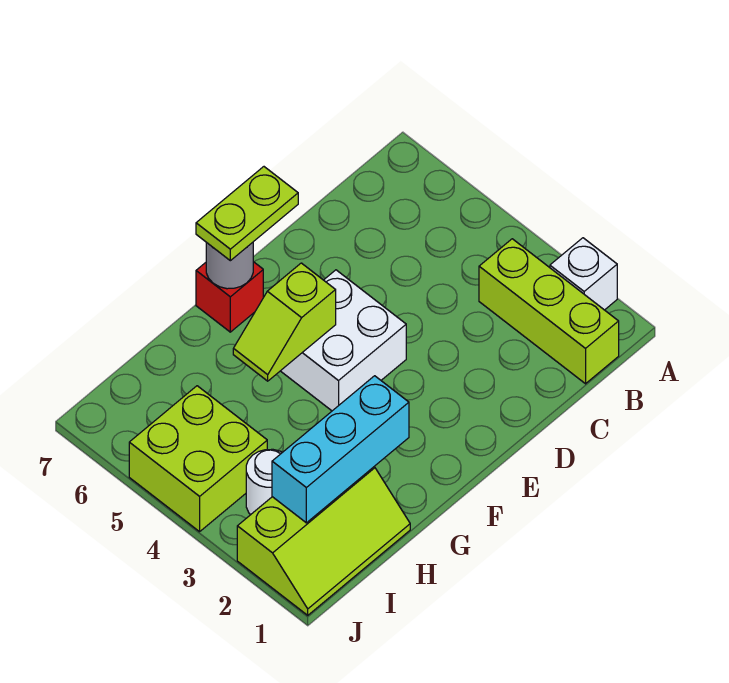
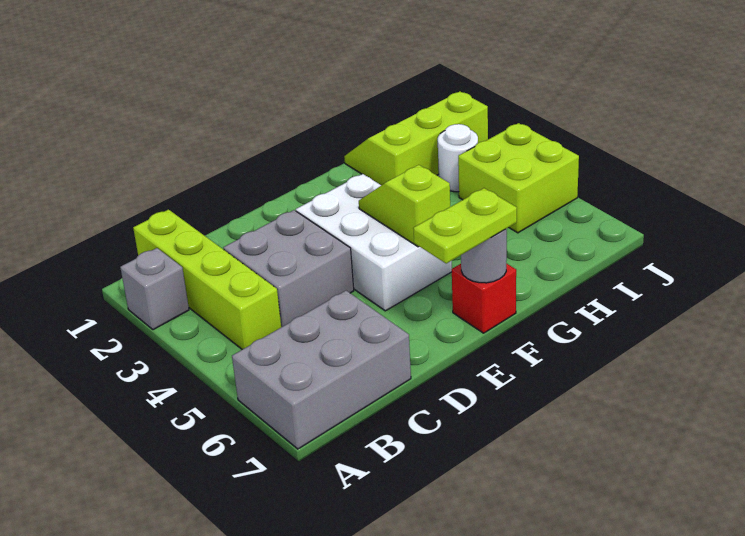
white brick A2 level 1 -> grey brick A2 level 1
none -> grey brick A6:C7 level 1
lime brick B1:B3 level 1 -> lime brick B1:B4 level 1
none -> grey brick C3:D4 level 1
white brick E4:F5 level 1 -> white brick E3:F5 level 1
lime slope F5:G5 level 2 top F -> lime slope F4:F5 level 2 top 5
cyan brick G2:I2 level 2 -> none

